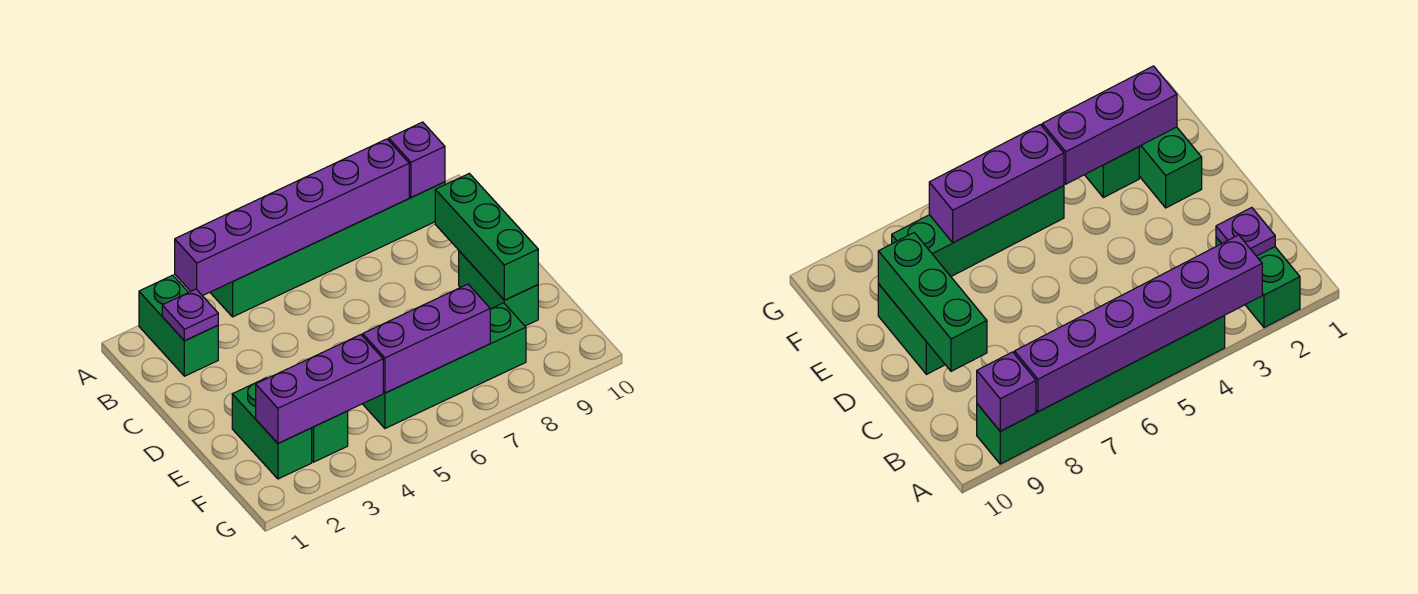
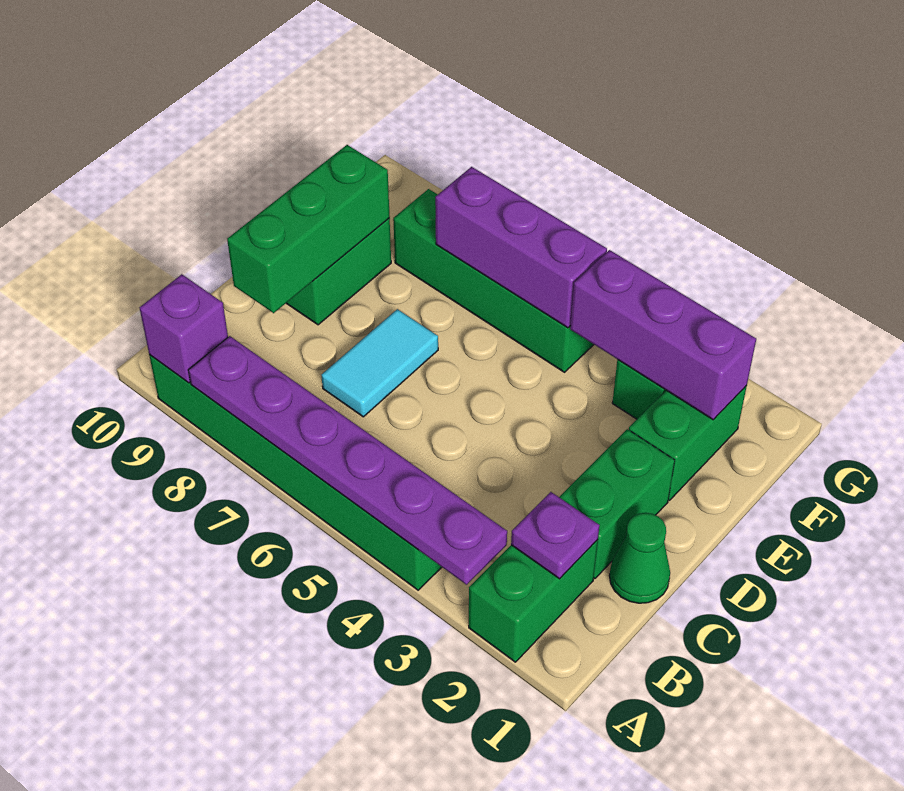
purple brick A3:A8 level 2 -> purple plate A3:A8 level 2
none -> green cone C1 level 1
none -> green brick C2:D2 level 1
none -> cyan tile C7:D7 level 1

